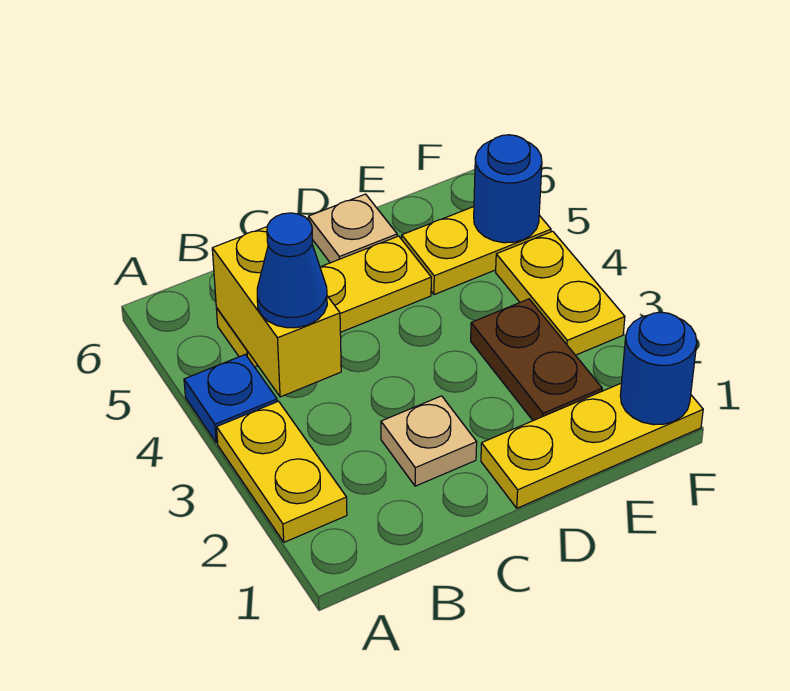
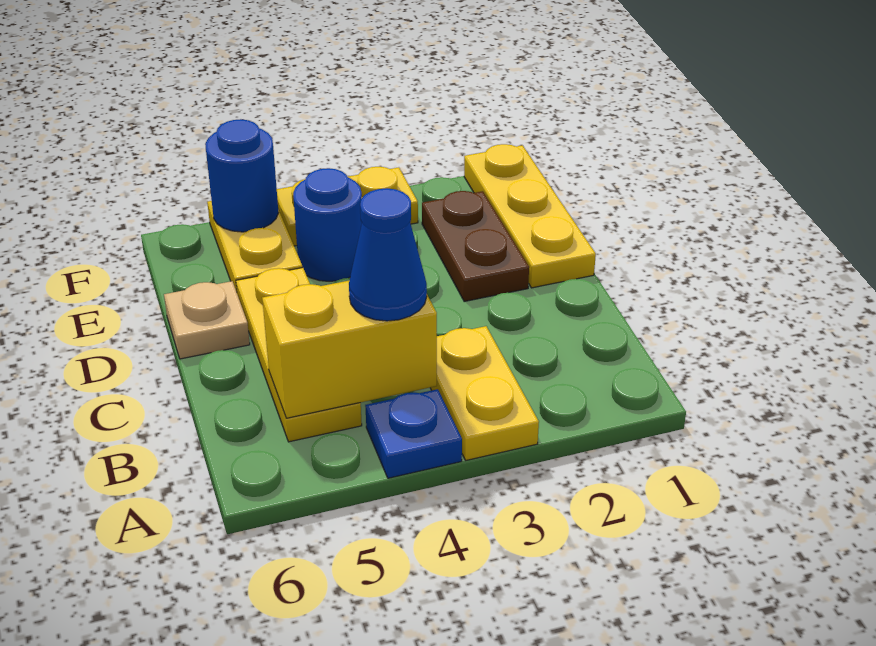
yellow plate A2:A3 level 1 -> yellow plate A3:B3 level 1
tan plate C2 level 1 -> none
brown plate E2:E3 level 1 -> brown plate D2:E2 level 1
blue round brick F1 level 2 -> blue round brick E4 level 1

